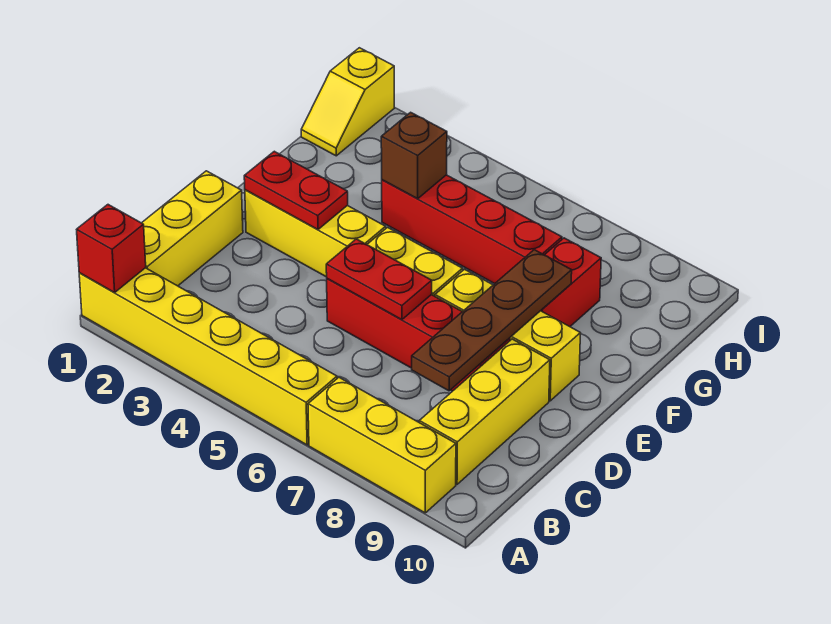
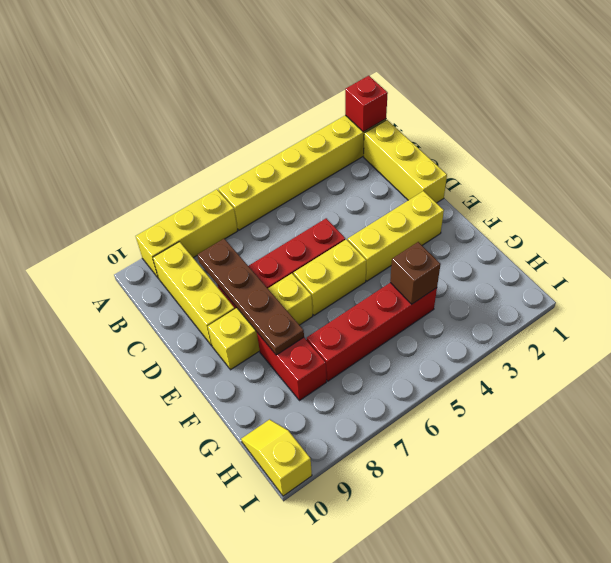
red plate D5:D6 level 2 -> none
red plate E2:E3 level 2 -> none
yellow slope H1:I1 level 1 top I -> yellow slope H10:I10 level 1 top I

